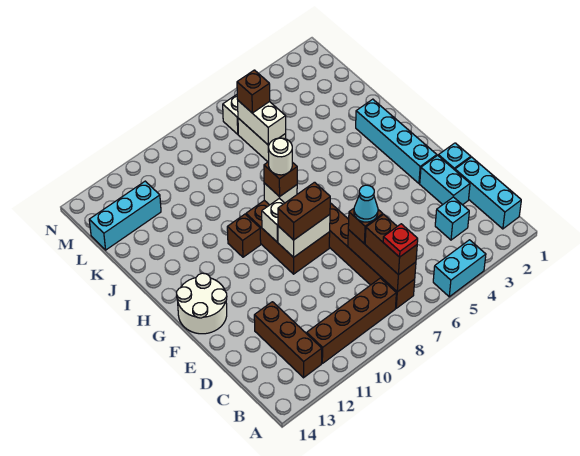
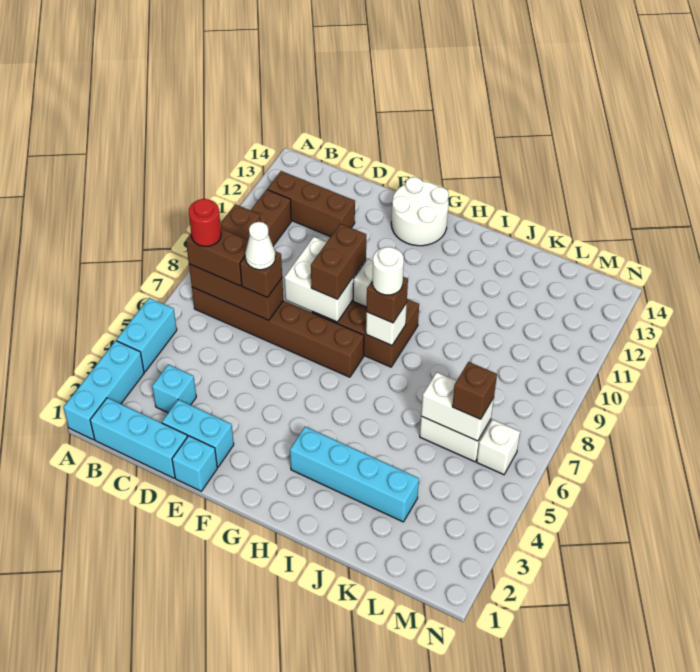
red plate B7 level 4 -> red round brick B7 level 4
cyan cone D7 level 4 -> white cone D7 level 4
cyan brick F2:I2 level 1 -> cyan brick H3:K3 level 1
white brick F8:F9 level 2 -> white brick E8:F9 level 2
brown brick H10 level 1 -> brown brick B9 level 2
cyan brick L12:L14 level 1 -> cyan brick A1:A3 level 1

